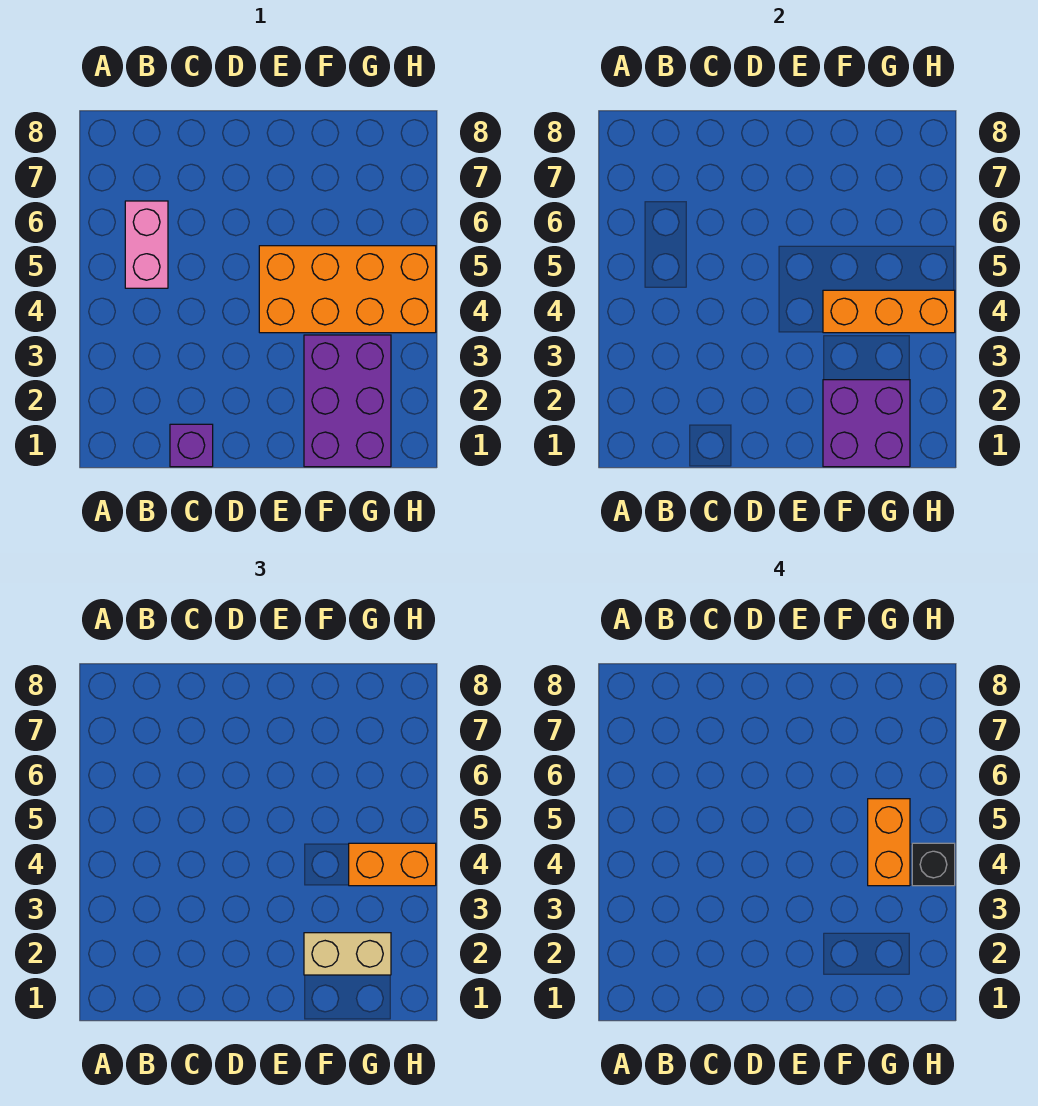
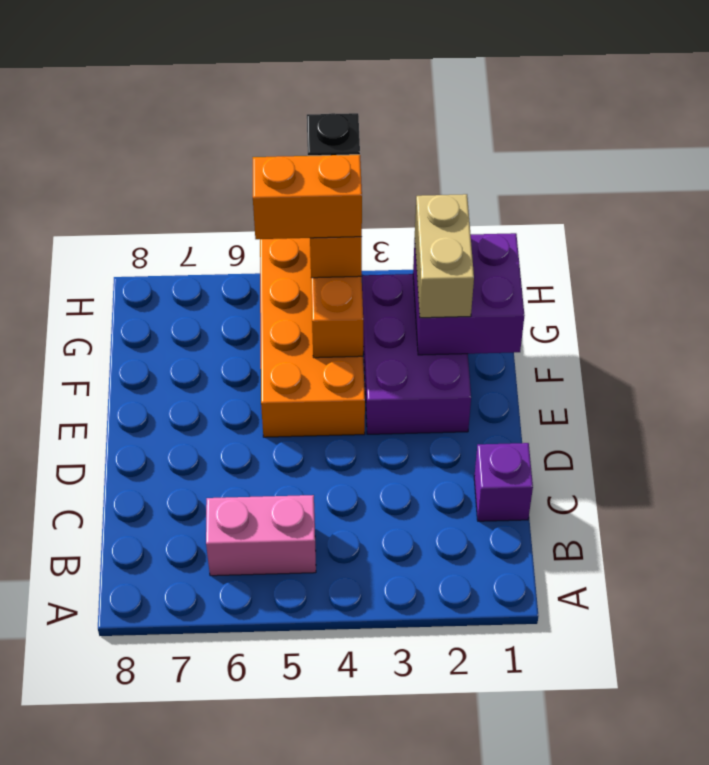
purple brick F1:G3 level 1 -> purple brick E2:G3 level 1

